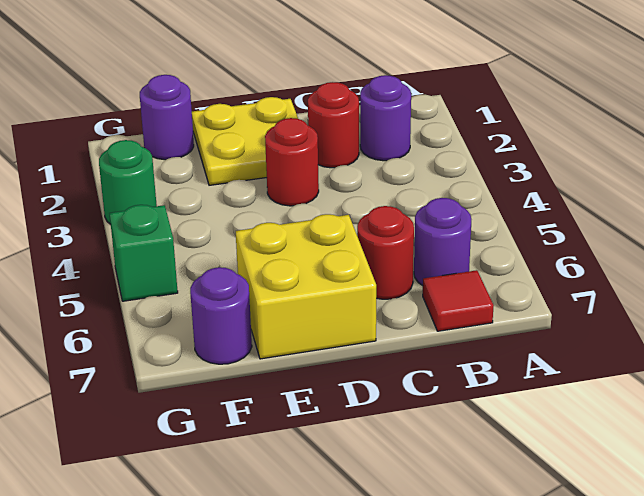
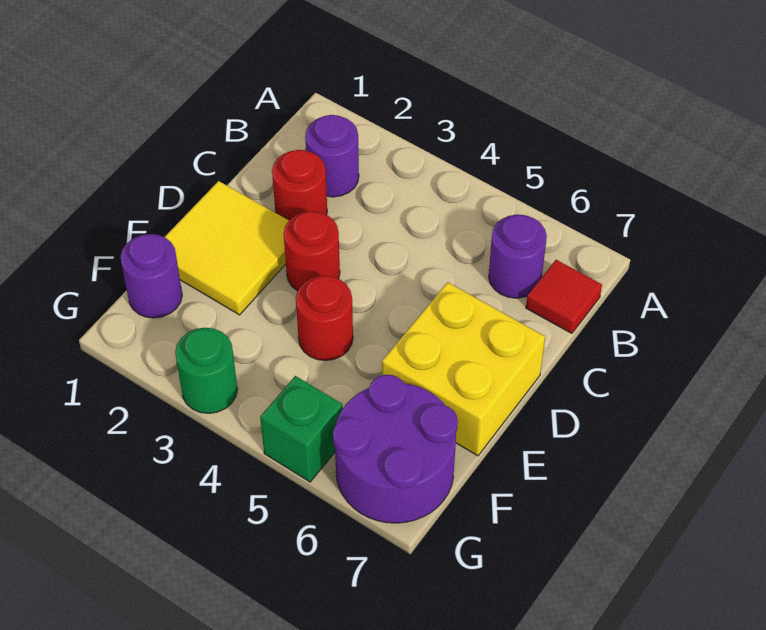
red round brick C6 level 1 -> red round brick E4 level 1
yellow plate D1:E2 level 1 -> yellow tile D1:E2 level 1
purple round brick F7 level 1 -> purple round brick F6:G7 level 1

